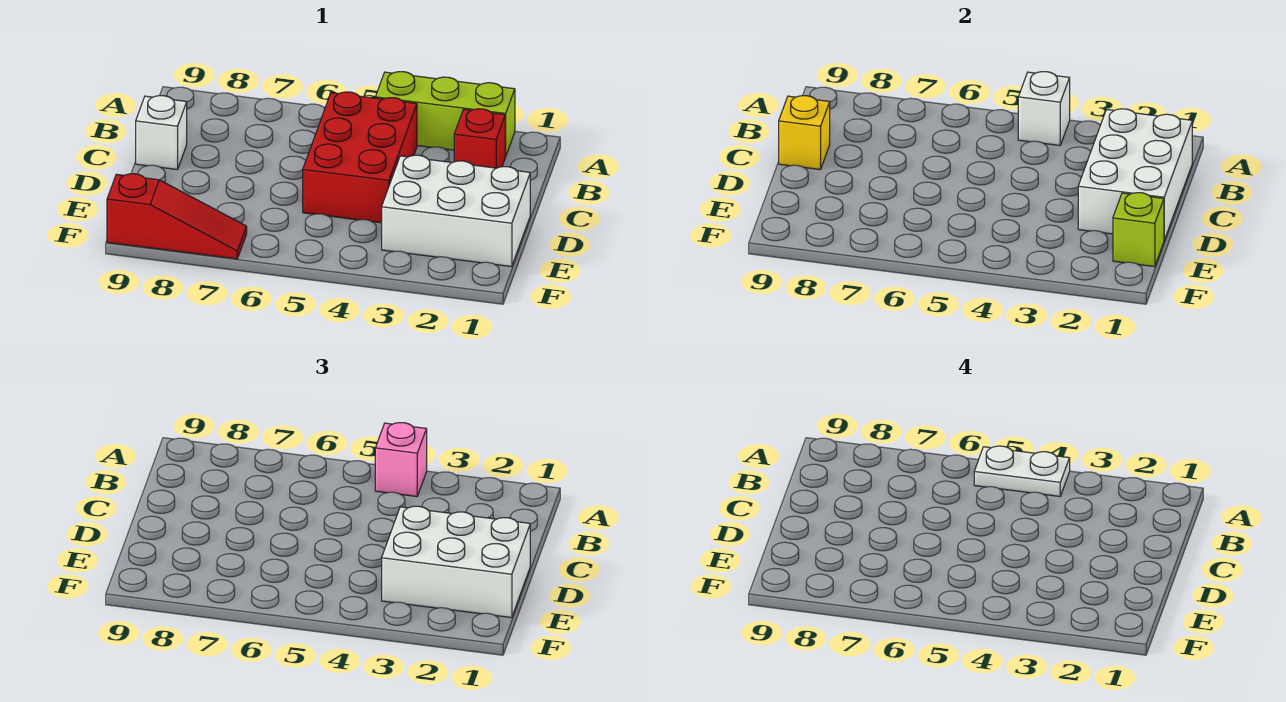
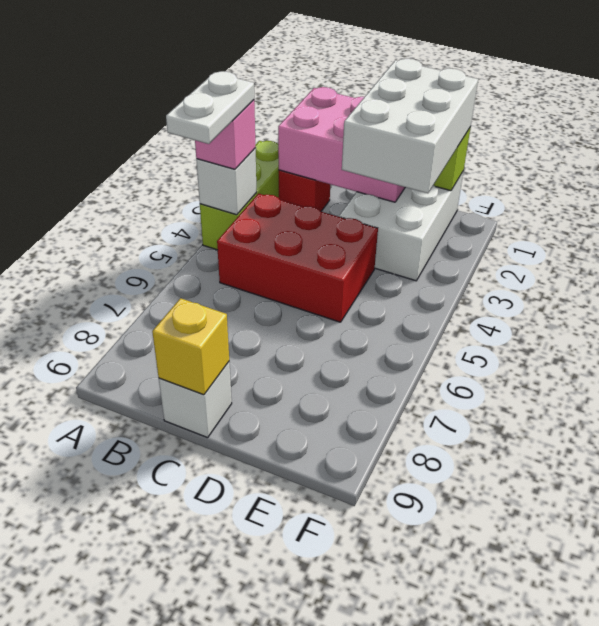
white brick B1:D2 level 2 -> pink brick B1:D2 level 2
red slope F7:F9 level 1 top 9 -> none

